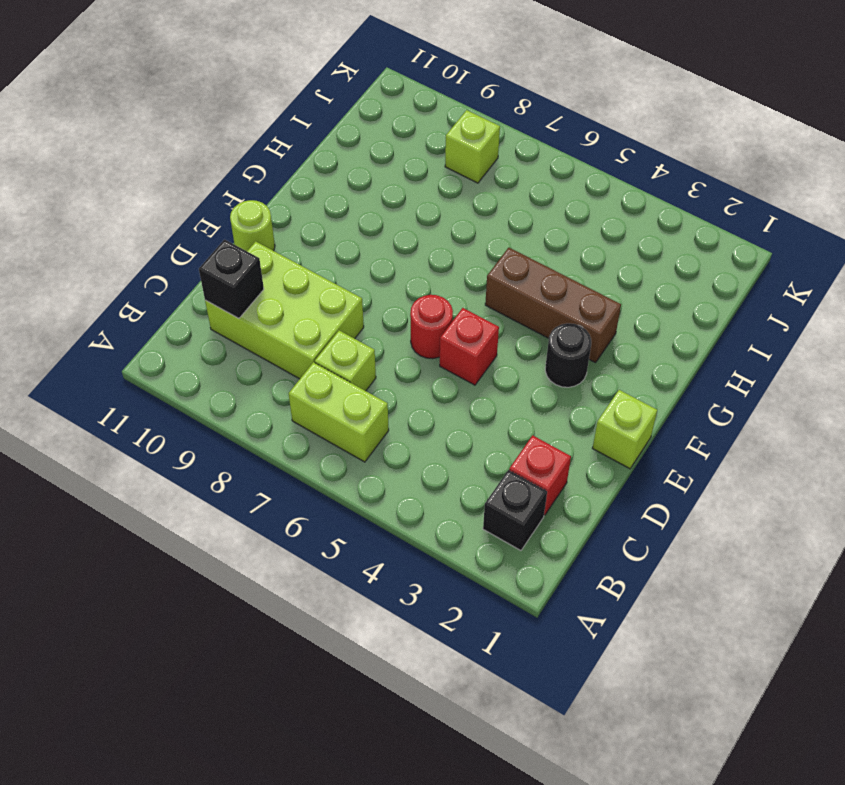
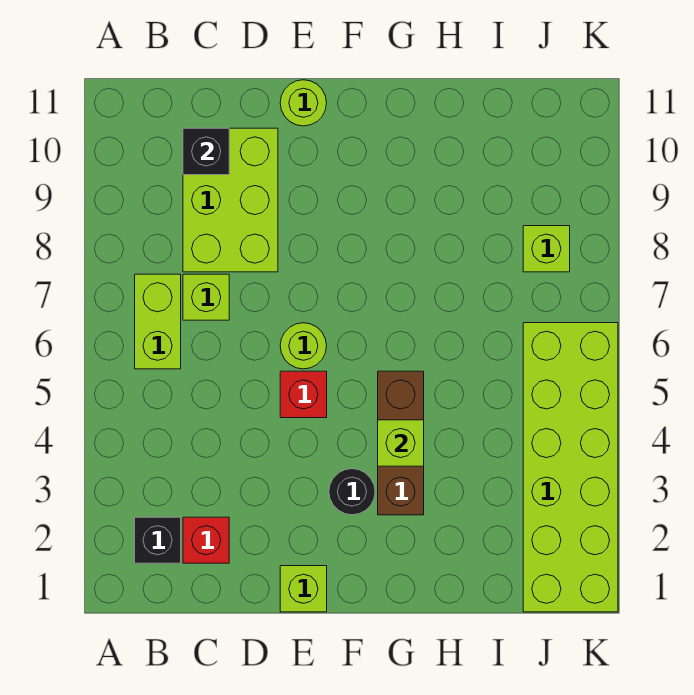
red round brick E6 level 1 -> lime round brick E6 level 1
none -> lime brick G4 level 2
none -> lime brick J1:K6 level 1

